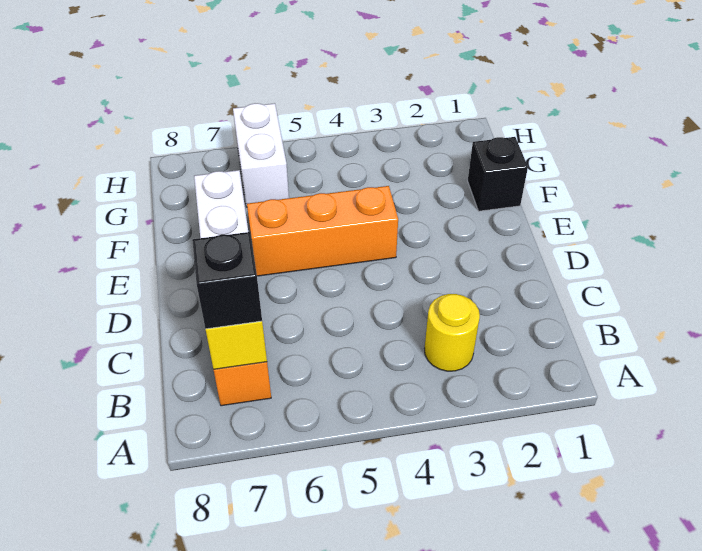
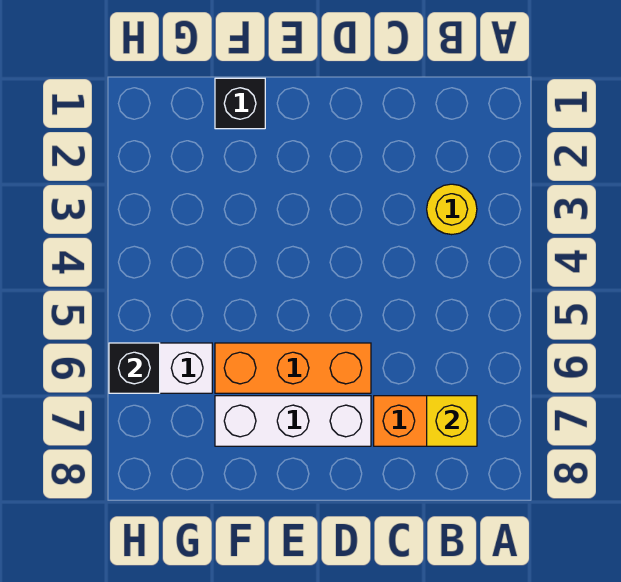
black brick B7 level 3 -> black brick H6 level 2
orange brick E4:E6 level 1 -> orange brick D6:F6 level 1

